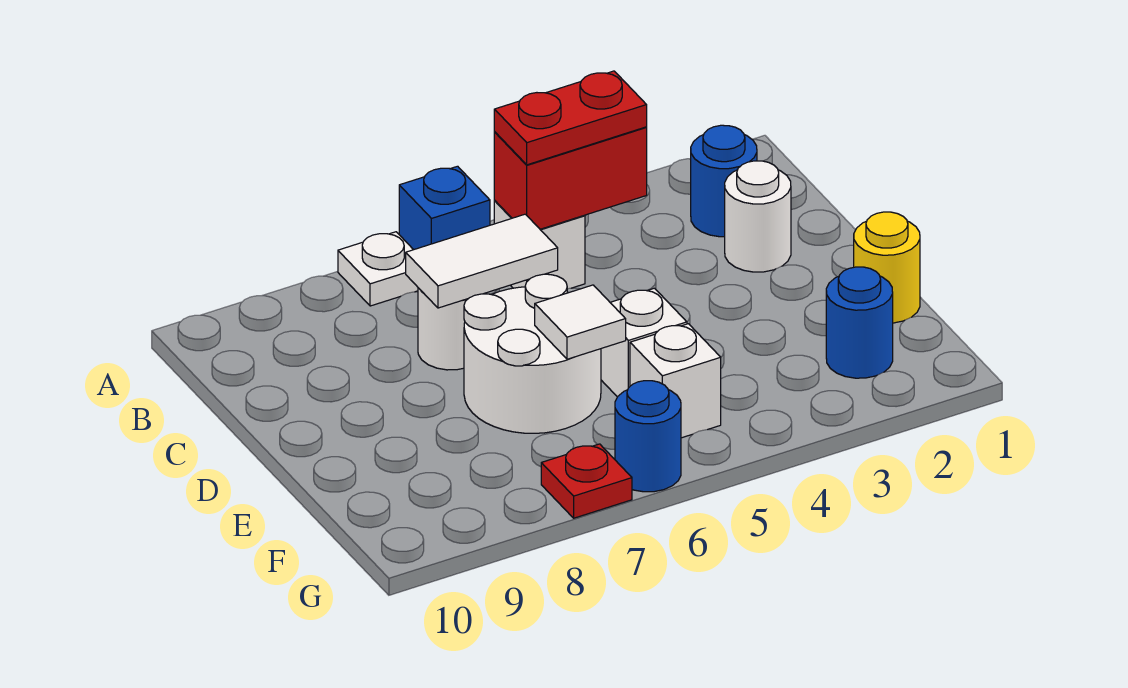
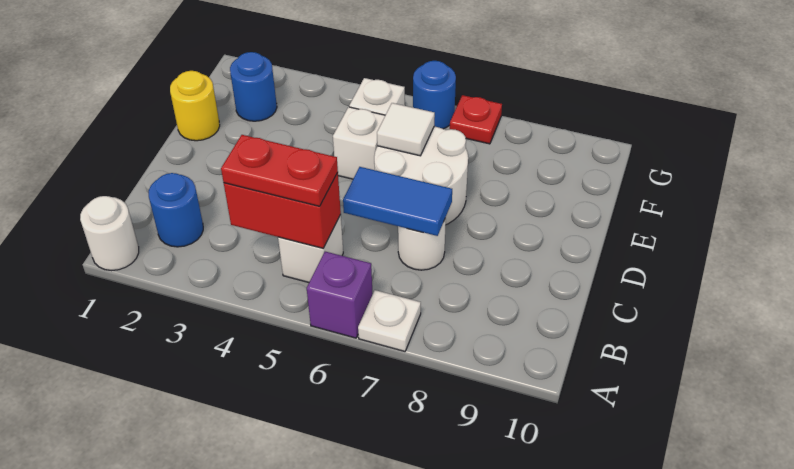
blue brick A6 level 1 -> purple brick A6 level 1
white round brick C2 level 1 -> white round brick A1 level 1
white tile C6:C7 level 2 -> blue tile C6:C7 level 2

